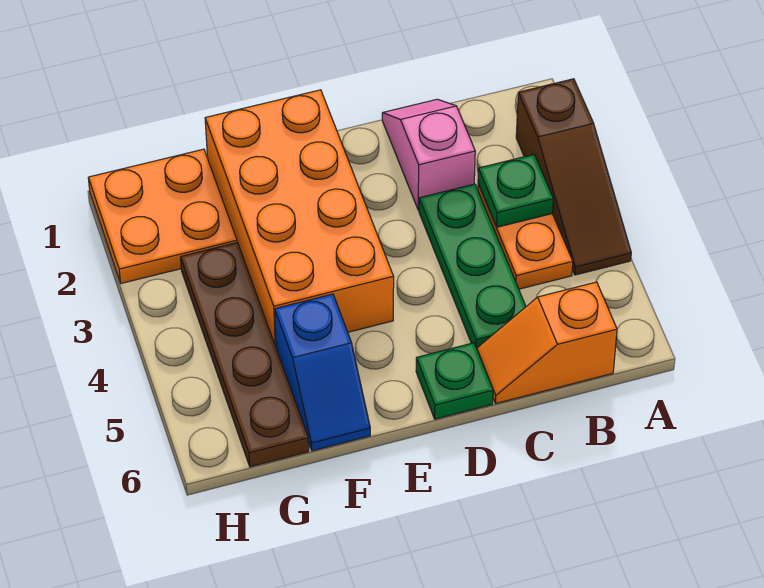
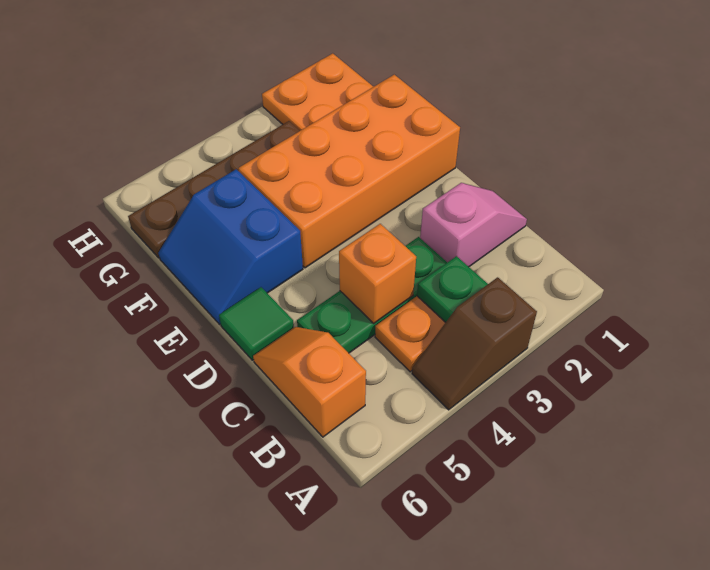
brown slope A2:A4 level 1 top 2 -> brown slope A3:A4 level 1 top 3
none -> orange brick C4 level 2
green plate D6 level 1 -> green tile D6 level 1
blue slope F5:F6 level 1 top 5 -> blue slope E5:F6 level 1 top 5

